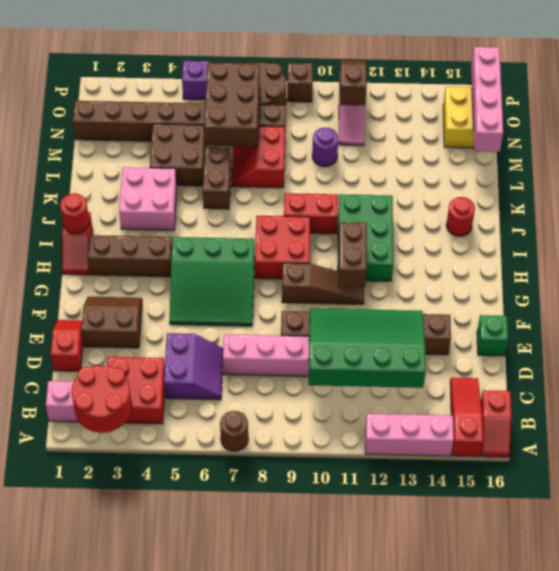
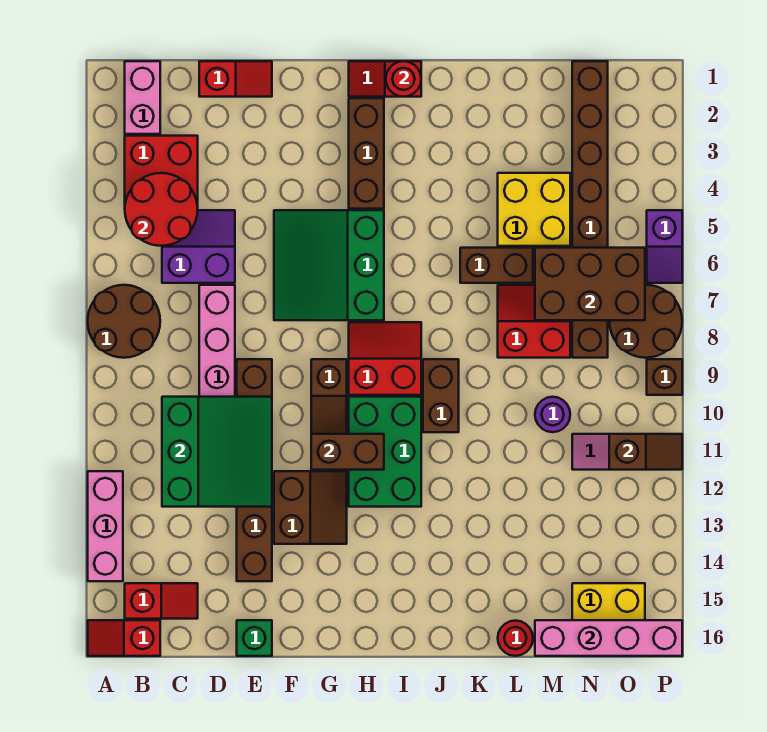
red round brick A2:B3 level 2 -> red round brick B4:C5 level 2
brown round brick A7 level 1 -> brown round brick A7:B8 level 1
red slope A15:C15 level 1 top A -> red slope B15:C15 level 1 top B
purple slope C5:D6 level 1 top 5 -> purple slope C5:D6 level 1 top 6
green slope C10:E13 level 2 top C -> green slope C10:E12 level 2 top C
brown slope E2:F3 level 1 top E -> brown slope F12:G13 level 1 top F
red brick H8:I9 level 1 -> red slope H8:I9 level 1 top 9
green brick H11:J12 level 1 -> green brick H10:I12 level 1
pink brick J3:K4 level 1 -> none
red brick J9:J10 level 1 -> brown brick J9:J10 level 1
red round brick J15 level 1 -> red round brick L16 level 1
brown brick L4:M5 level 1 -> yellow brick L4:M5 level 1

